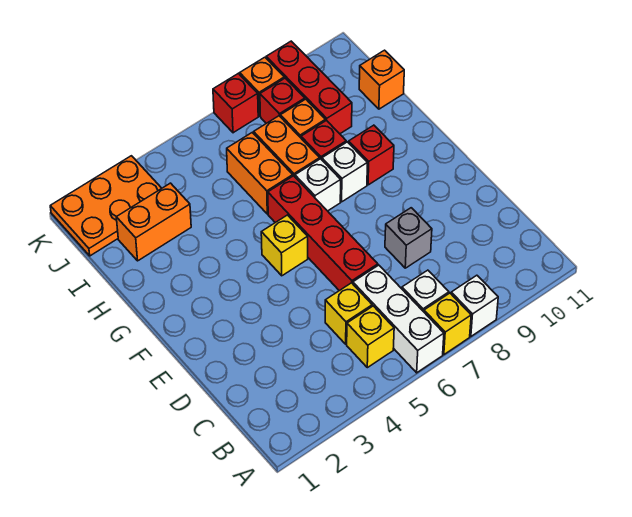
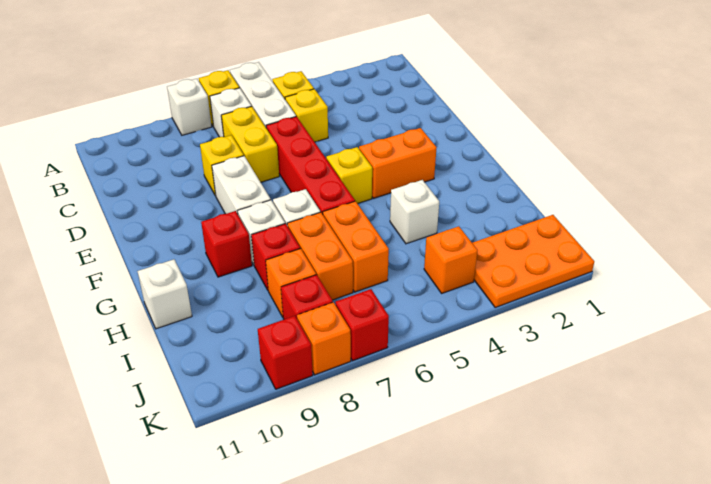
none -> yellow brick C7:D7 level 1
grey brick D8 level 1 -> yellow brick D8 level 1
none -> white brick E8:F8 level 1
none -> white brick H4 level 1
none -> white brick H11 level 1
orange brick I2:I3 level 1 -> orange brick F3:F4 level 1
red brick I9:K9 level 1 -> red brick K9 level 1
orange brick I11 level 1 -> orange brick J4 level 1

